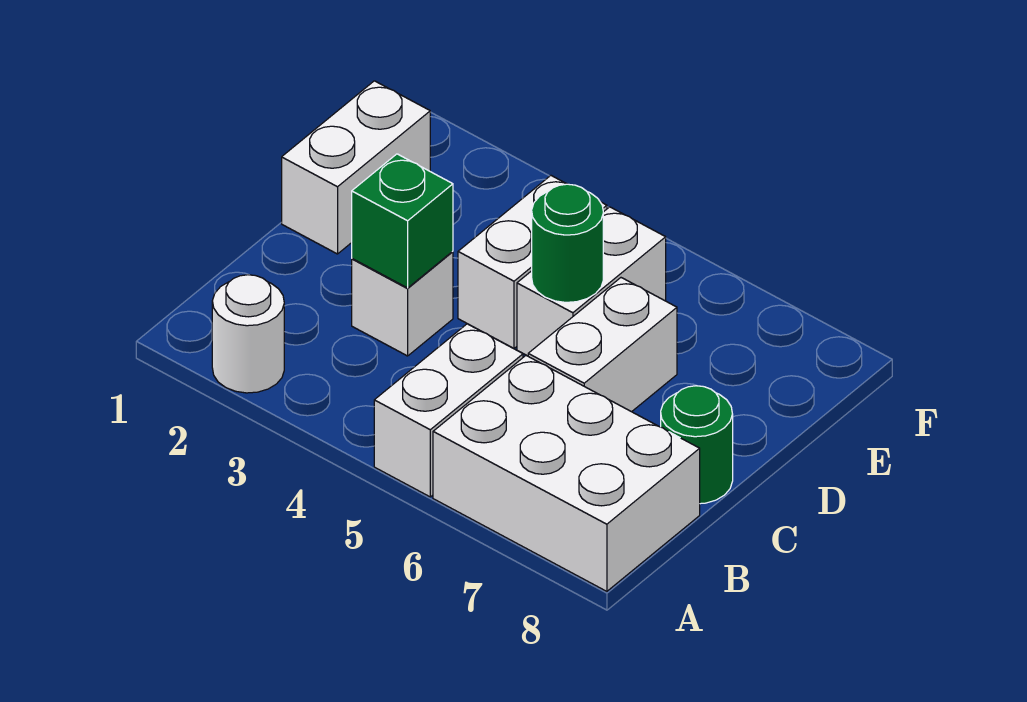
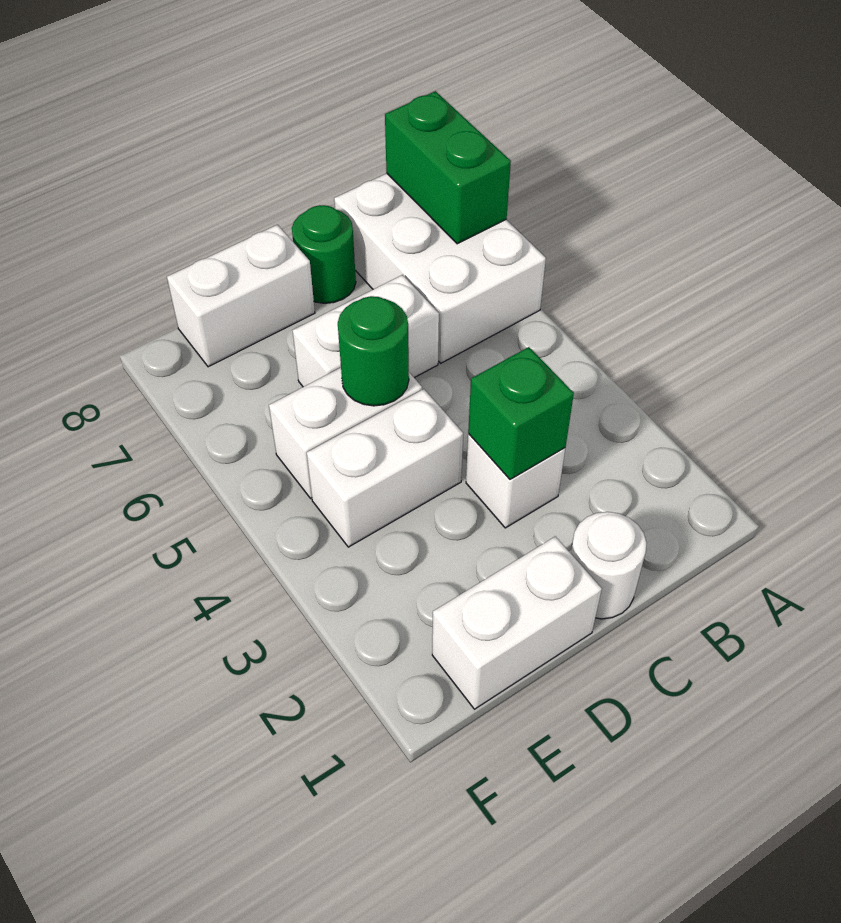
white round brick A2 level 1 -> white round brick C1 level 1
white brick A5:B5 level 1 -> white brick D8:E8 level 1
none -> green brick A7:A8 level 2

